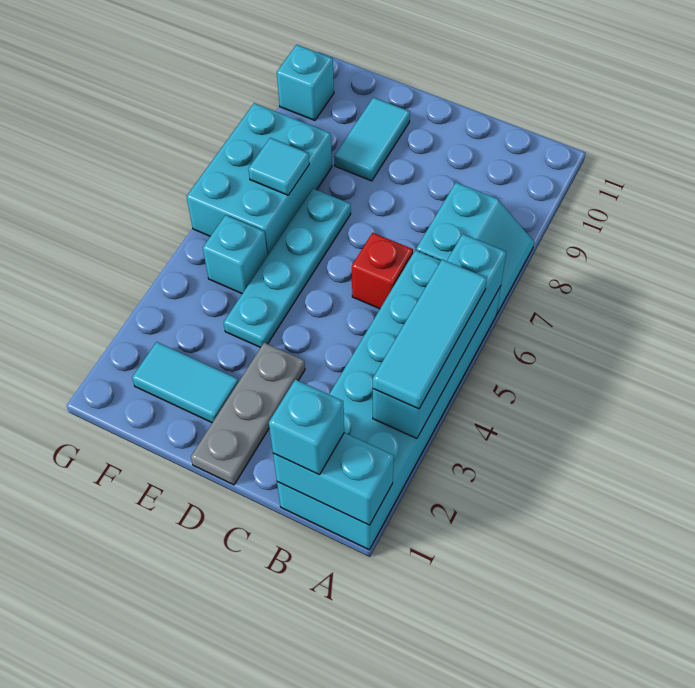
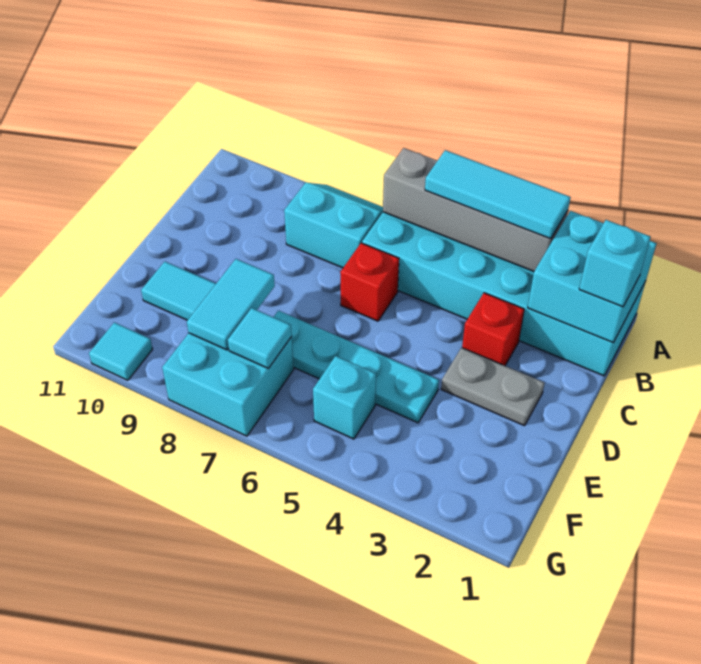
cyan brick A1:B1 level 2 -> cyan brick A1:B2 level 2
cyan brick A3:A6 level 2 -> grey brick A3:A6 level 2
none -> red brick C3 level 1
grey plate D1:D3 level 1 -> grey plate D2:D3 level 1
cyan tile E2:F2 level 1 -> cyan tile E8:F8 level 2
cyan brick F6:G8 level 1 -> cyan brick F7:G8 level 1
cyan brick G10 level 1 -> cyan tile G10 level 1

